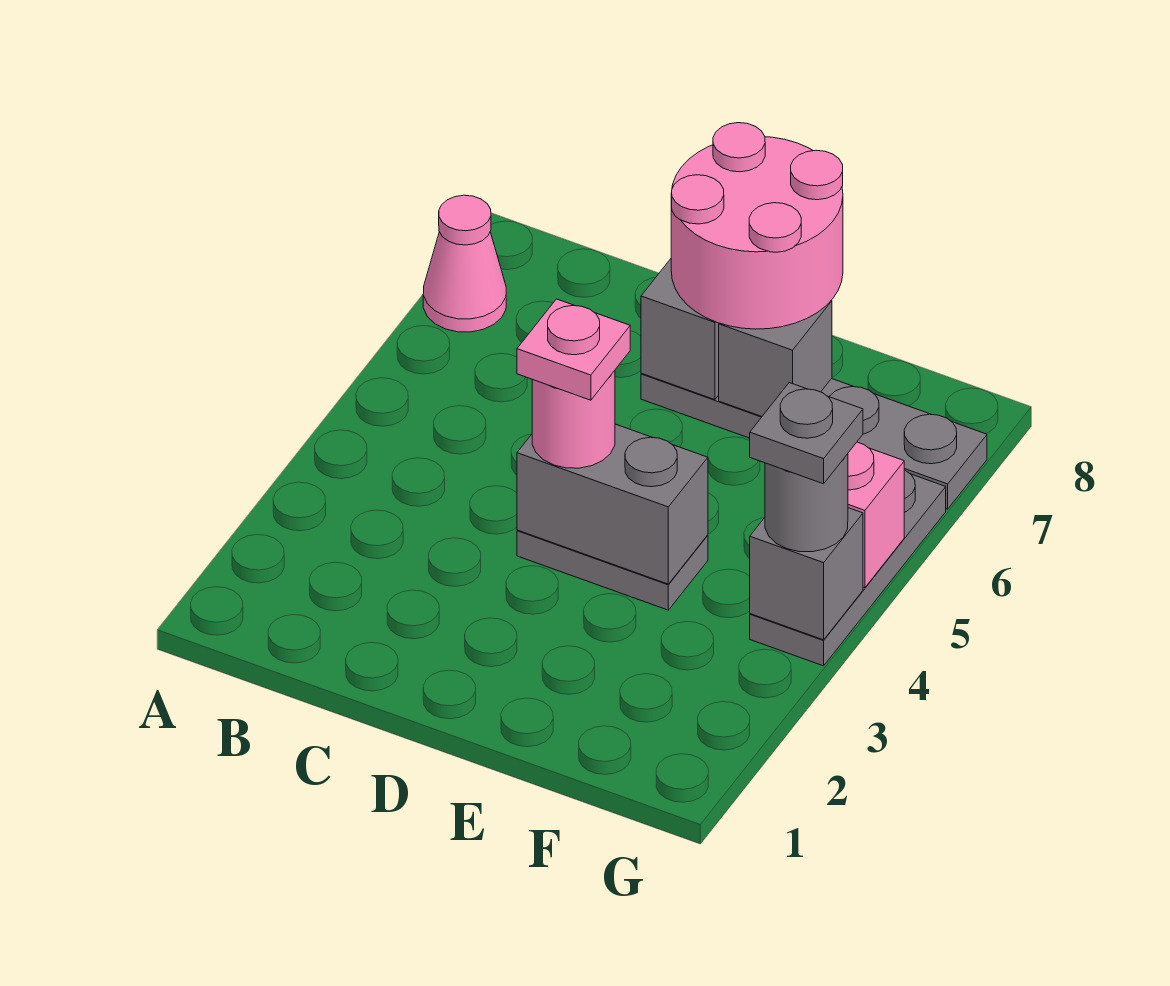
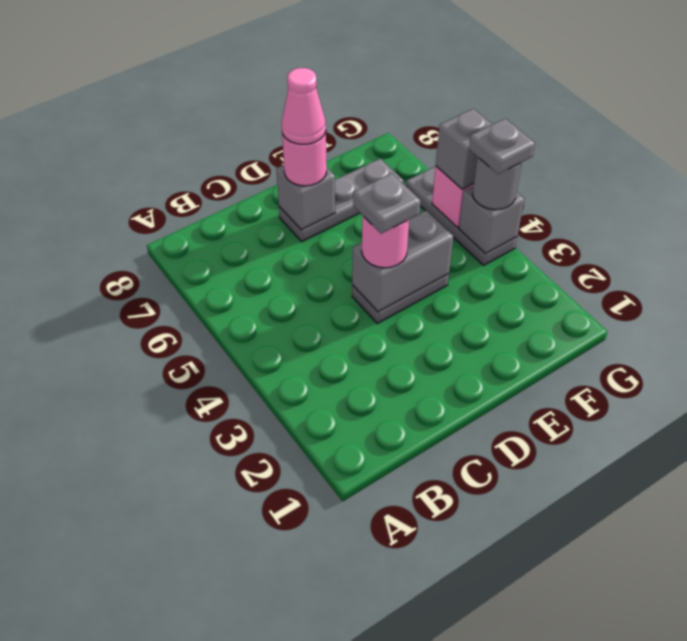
pink cone A7 level 1 -> pink cone D7 level 4
pink plate D4 level 4 -> grey plate D4 level 4
grey plate D7:G7 level 1 -> grey plate D7:F7 level 1
pink round brick D7:E8 level 3 -> pink round brick D7 level 3
grey brick E7 level 2 -> grey brick G5 level 3

